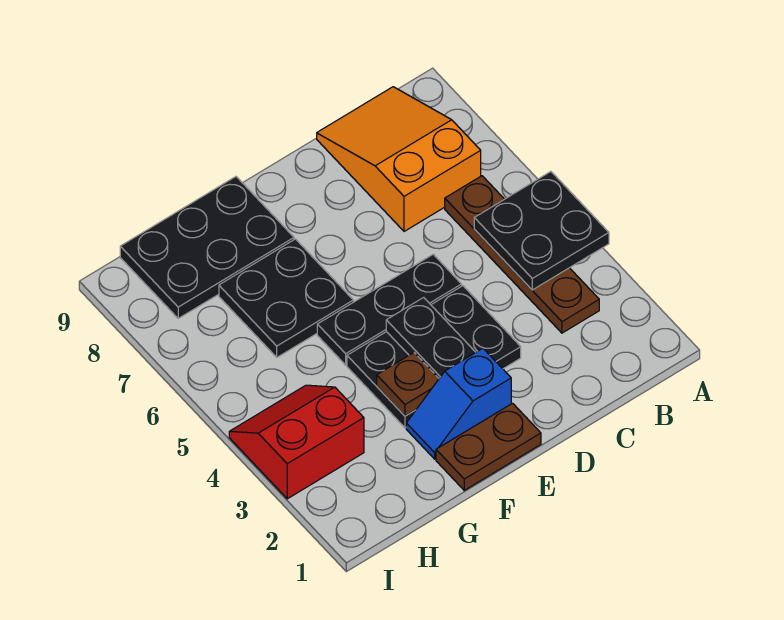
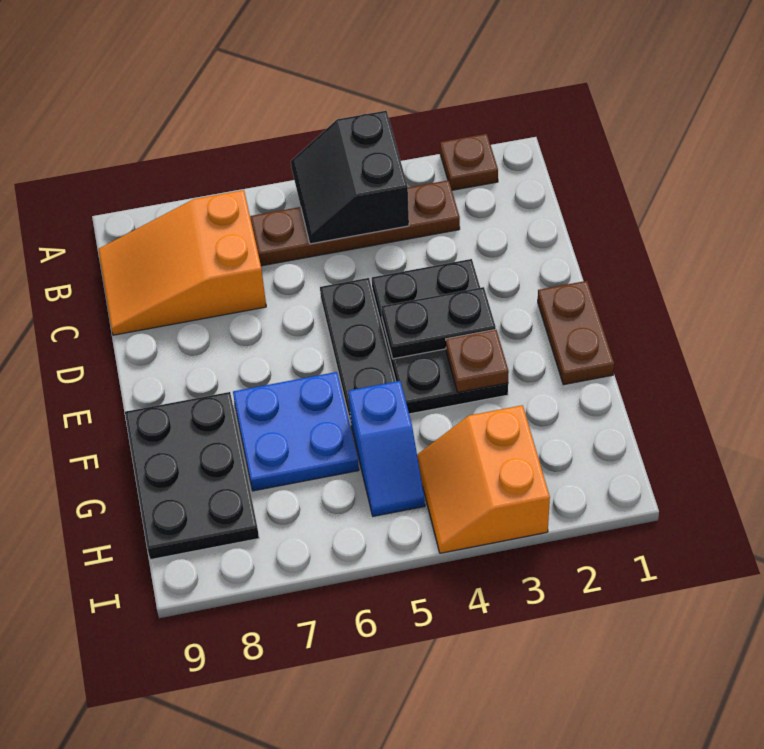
none -> brown plate A2 level 1
black plate A4:B5 level 2 -> black slope A4:B5 level 2 top 4
blue slope E2:F2 level 1 top E -> blue slope G5:H5 level 1 top G
black plate F6:G7 level 1 -> blue plate F6:G7 level 1
red slope H3:I4 level 1 top 3 -> orange slope H3:I4 level 1 top 3

